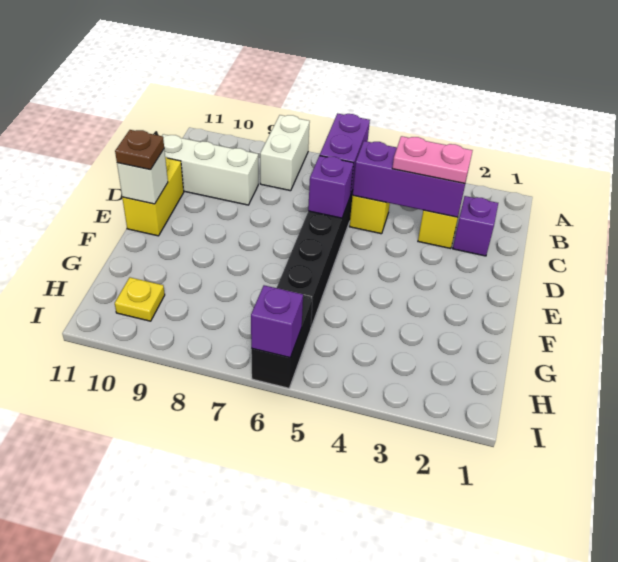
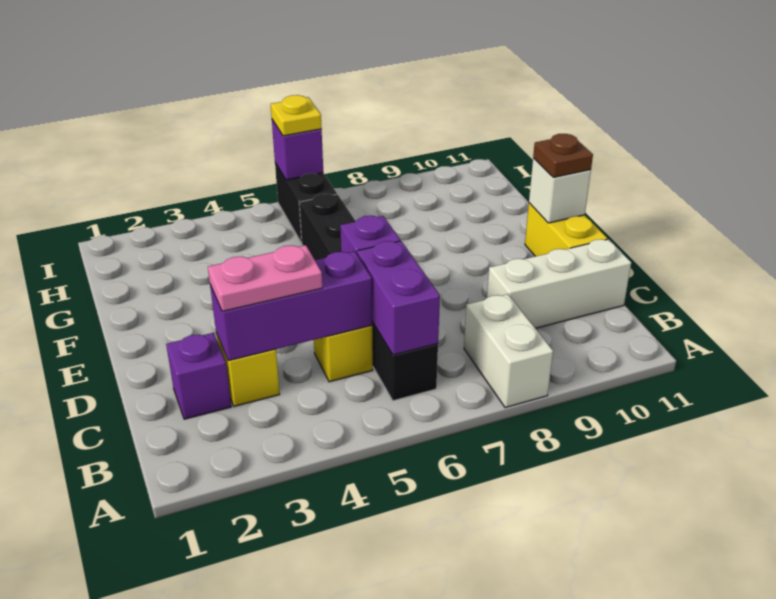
yellow plate H10 level 1 -> yellow plate I6 level 3

